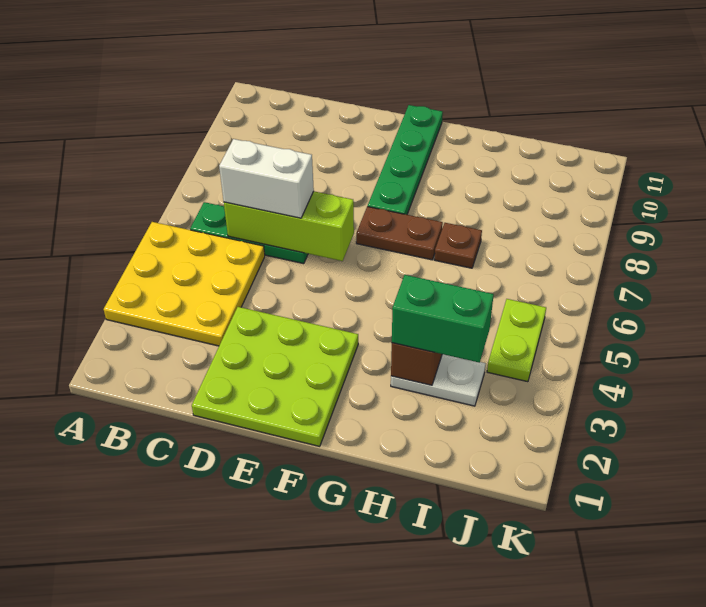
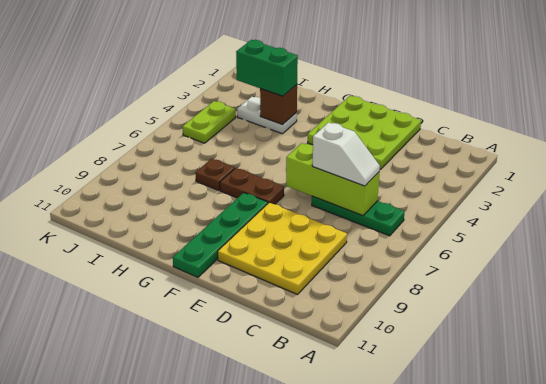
yellow plate A3:C5 level 1 -> yellow plate C8:E10 level 1
white brick C6:D6 level 3 -> white slope C6:D6 level 3 top D

